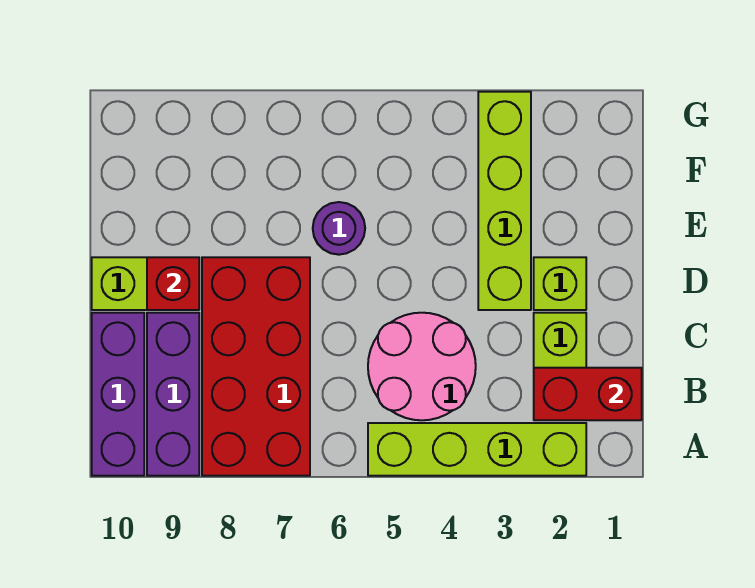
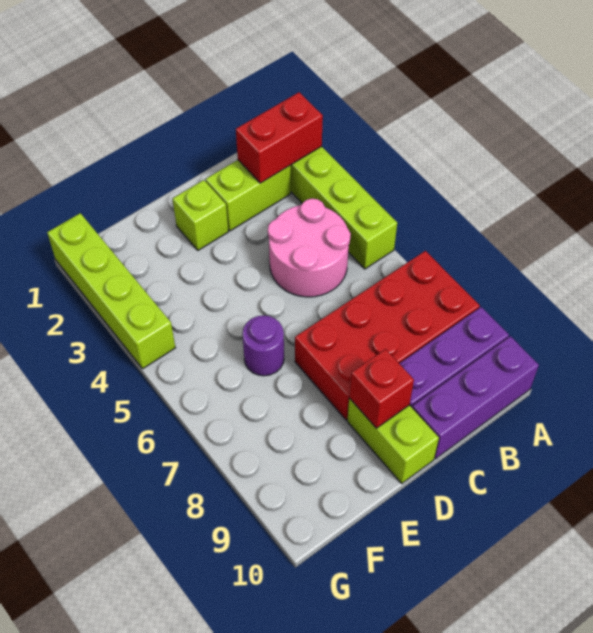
red brick B1:B2 level 2 -> red brick A2:B2 level 2
lime brick D3:G3 level 1 -> lime brick G1:G4 level 1

